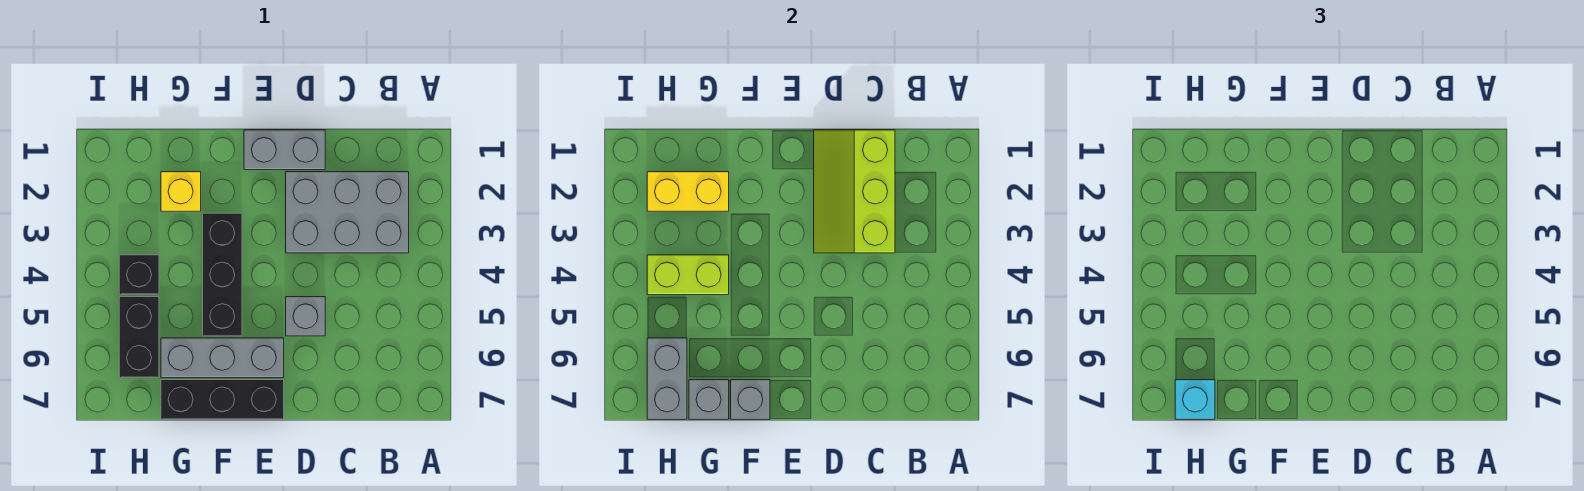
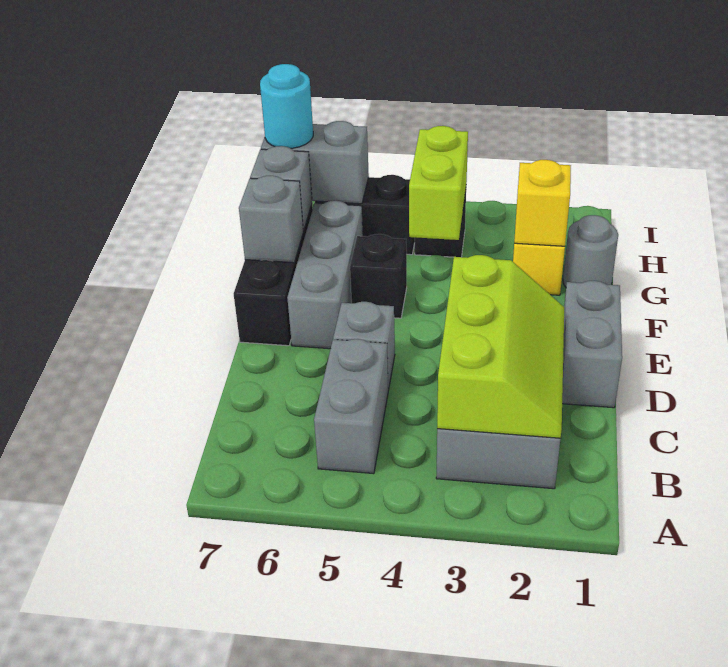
none -> grey brick B5:C5 level 1
lime slope C1:D3 level 2 top C -> lime slope B2:D3 level 2 top 3
black brick F3:F5 level 1 -> black brick F5 level 1
none -> grey round brick G1 level 1
yellow brick G2:H2 level 2 -> yellow brick G2 level 2
cyan brick H7 level 3 -> cyan round brick H7 level 3

